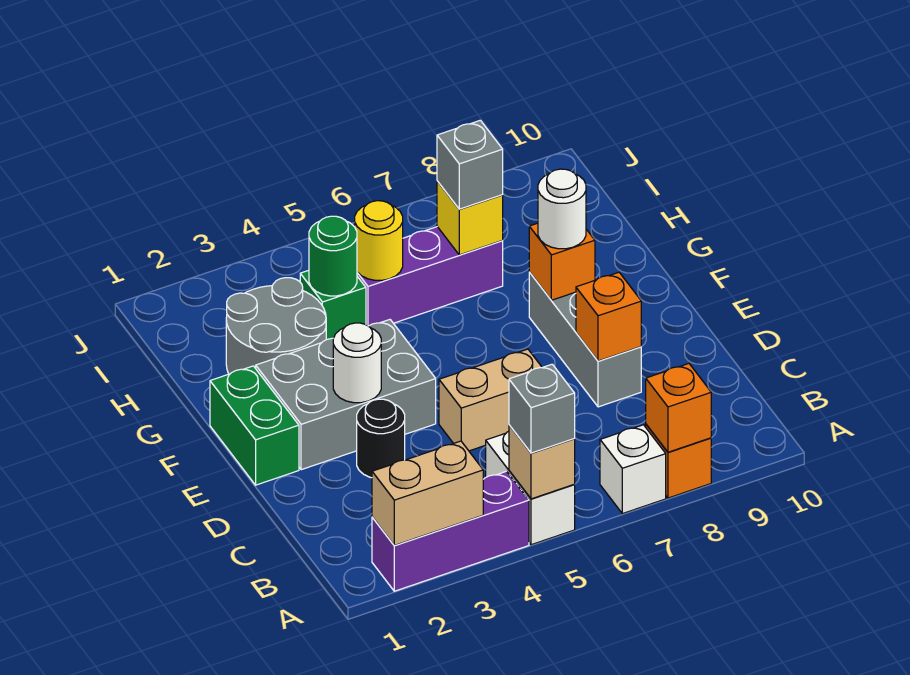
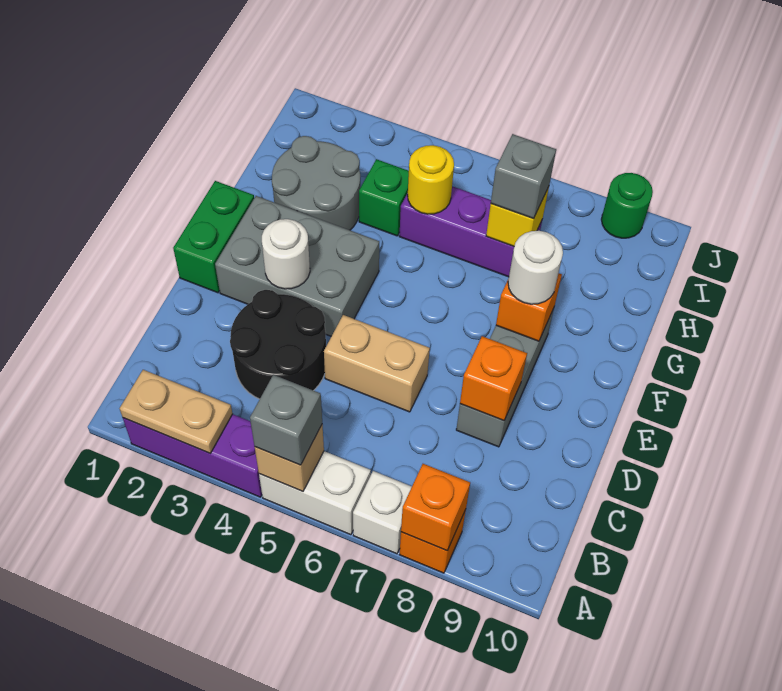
tan brick A2:A3 level 2 -> tan plate A2:A3 level 2
white brick A5:B5 level 1 -> white brick A5:A6 level 1
black round brick D3 level 1 -> black round brick C3:D4 level 1
green round brick H4 level 2 -> green round brick J9 level 1

